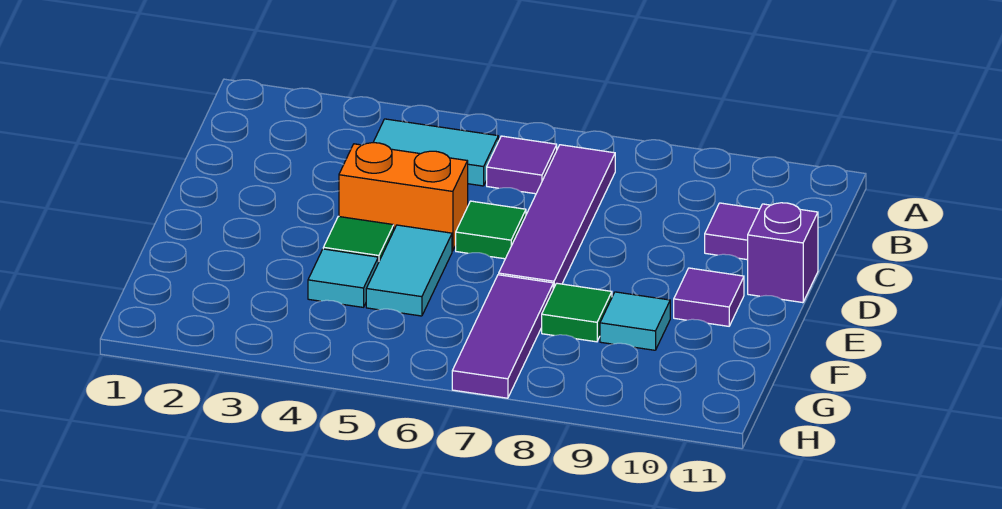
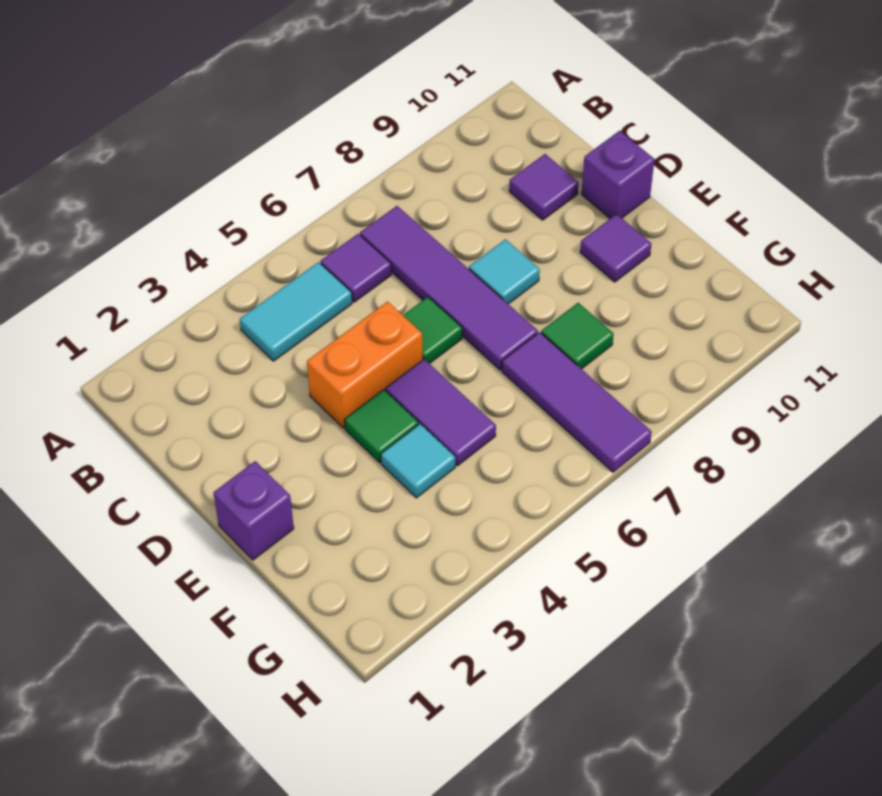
none -> purple brick E1 level 1
cyan tile E5:F5 level 1 -> purple tile E5:F5 level 1
cyan tile F9 level 1 -> cyan tile D8 level 1

